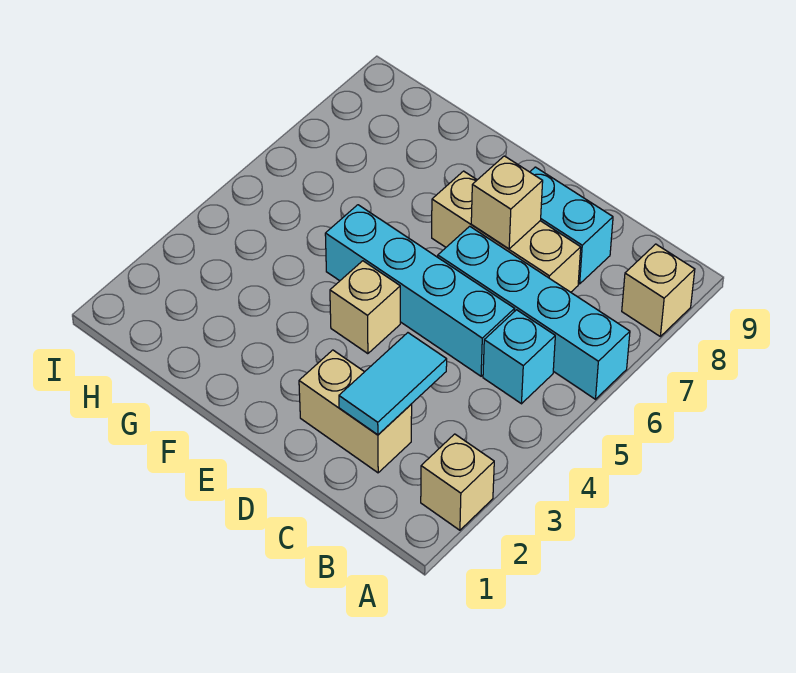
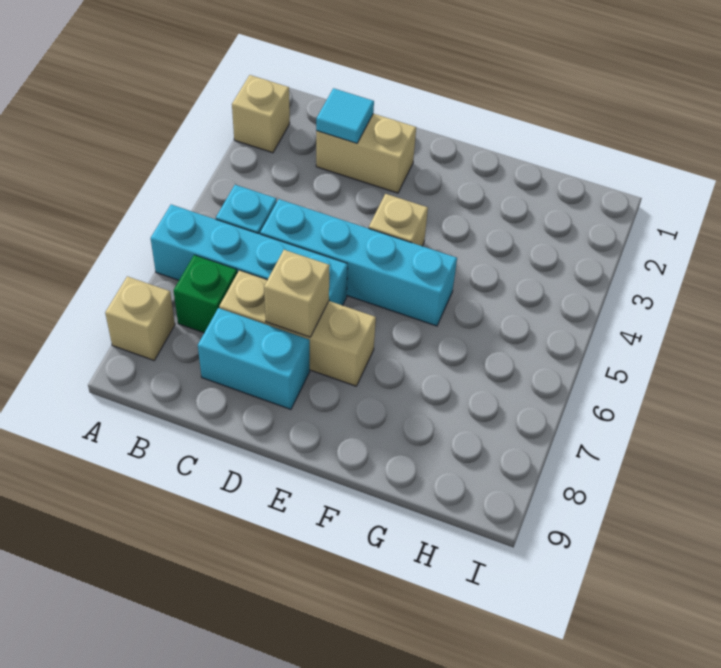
none -> green brick B7 level 1
cyan tile C2:C3 level 2 -> cyan tile C2 level 2

